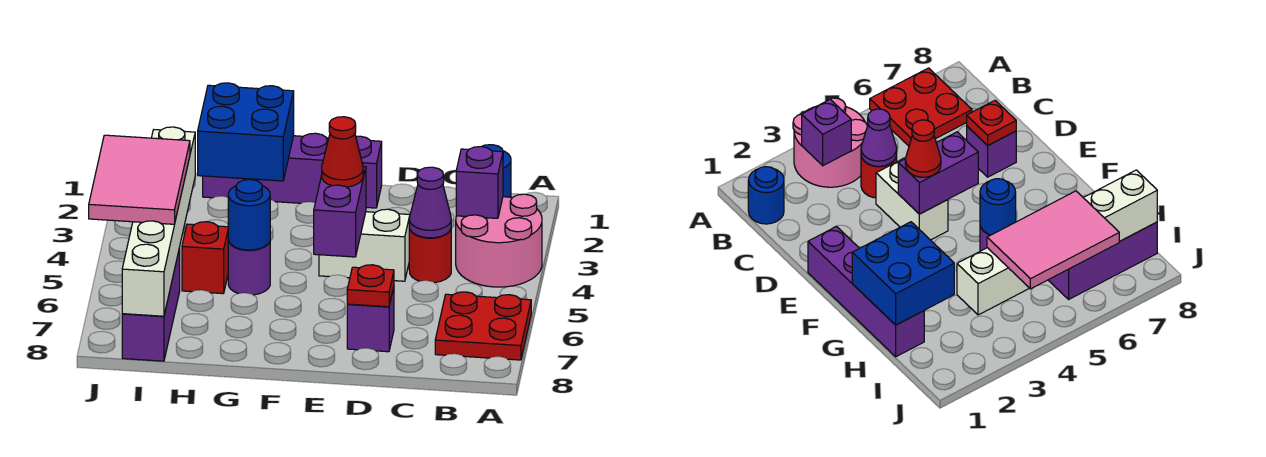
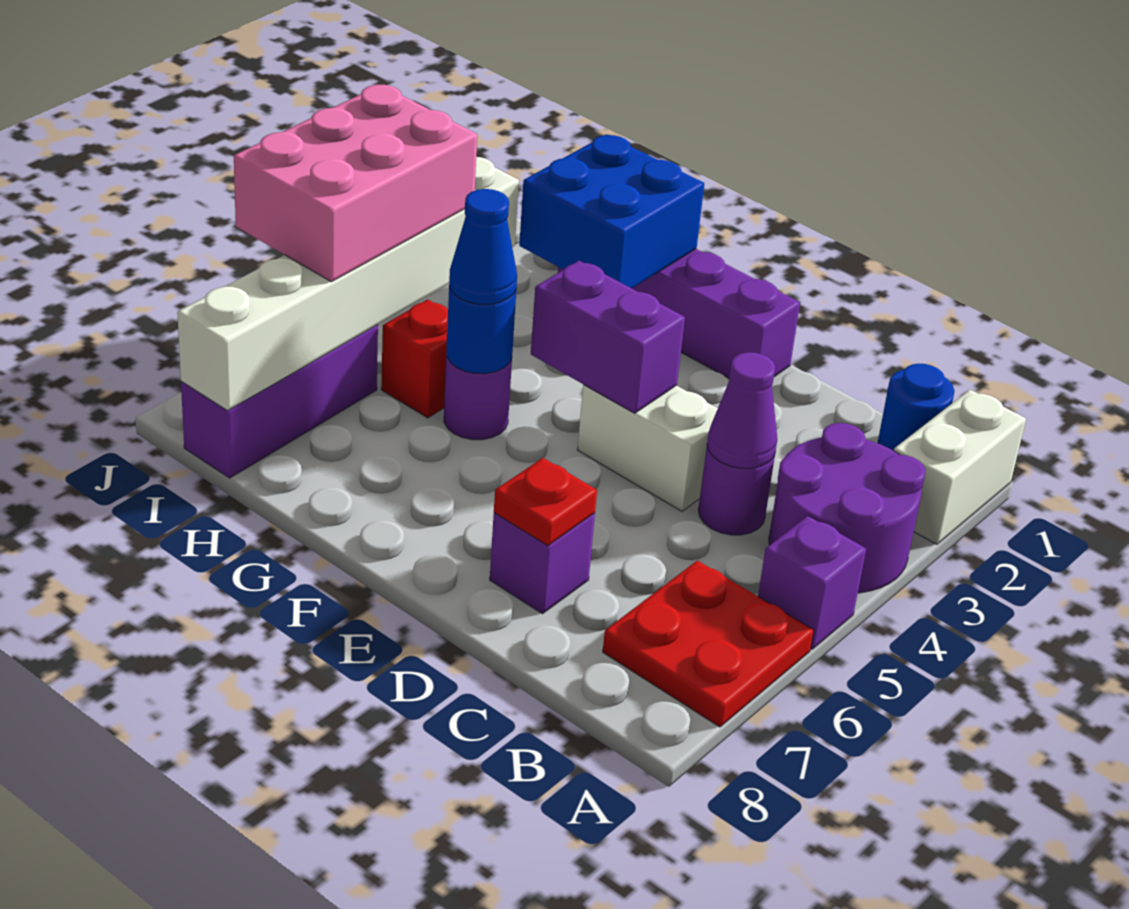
none -> white brick A1:A2 level 1
pink round brick A3:B4 level 1 -> purple round brick A3:B4 level 1
purple brick B3 level 2 -> purple brick A5 level 1
red round brick C4 level 1 -> purple round brick C4 level 1
purple brick E4:E5 level 2 -> purple brick E4:F4 level 2
red cone E4 level 3 -> none
none -> blue cone G5 level 3
pink tile I4:J6 level 3 -> pink brick I4:J6 level 3

